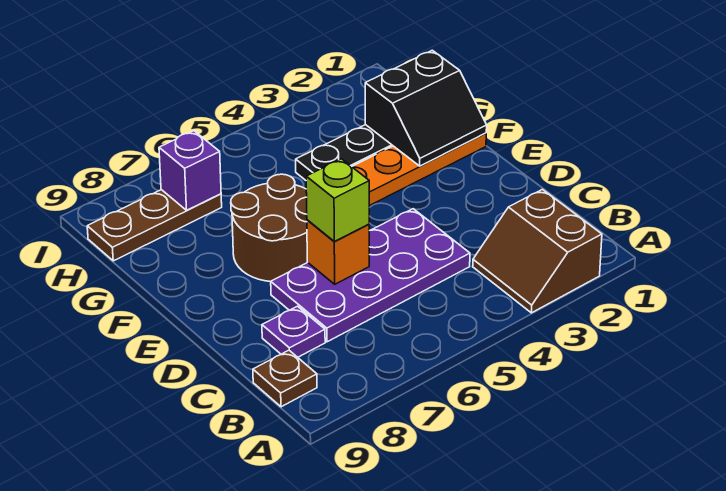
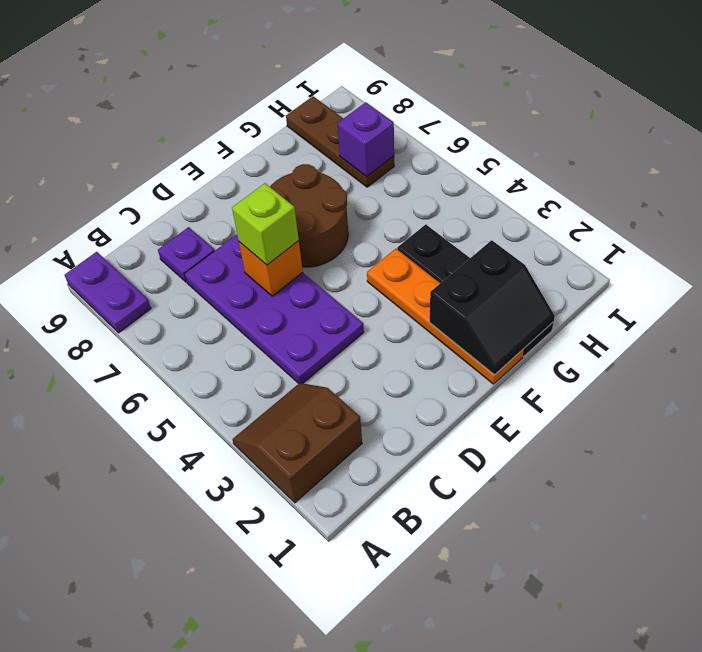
none -> purple plate A8:A9 level 1
brown plate B9 level 1 -> none
black slope F1:G2 level 2 top G -> black slope F1:G2 level 2 top 2

